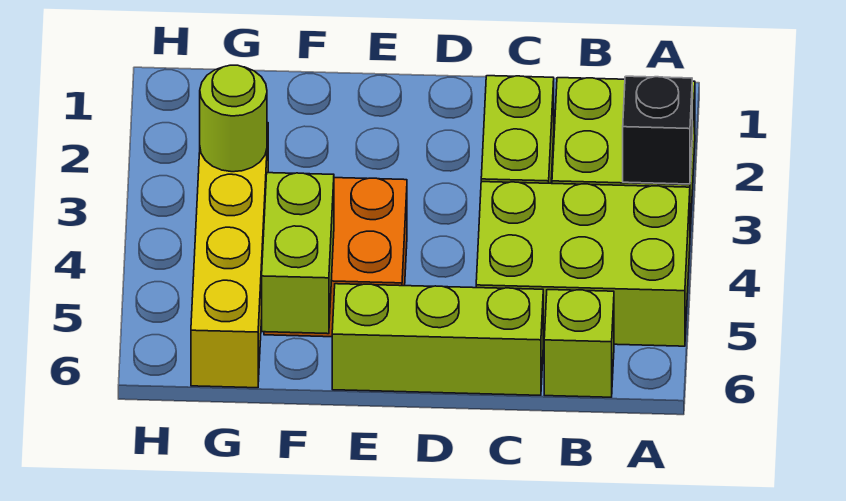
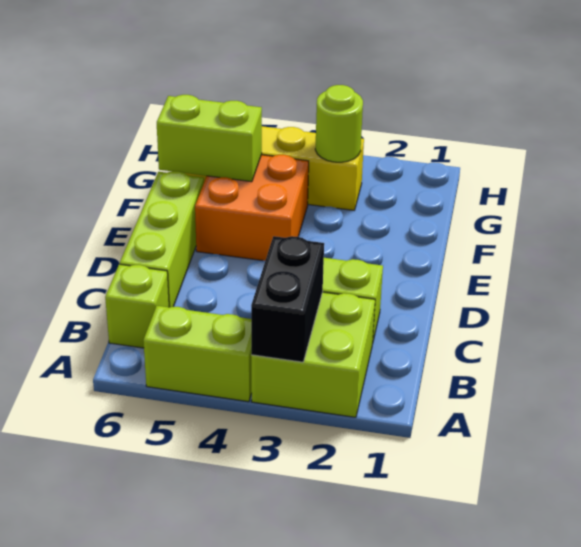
black brick A3 level 2 -> black brick A3:B3 level 2
lime brick A4:C5 level 1 -> lime brick A4:A5 level 1

